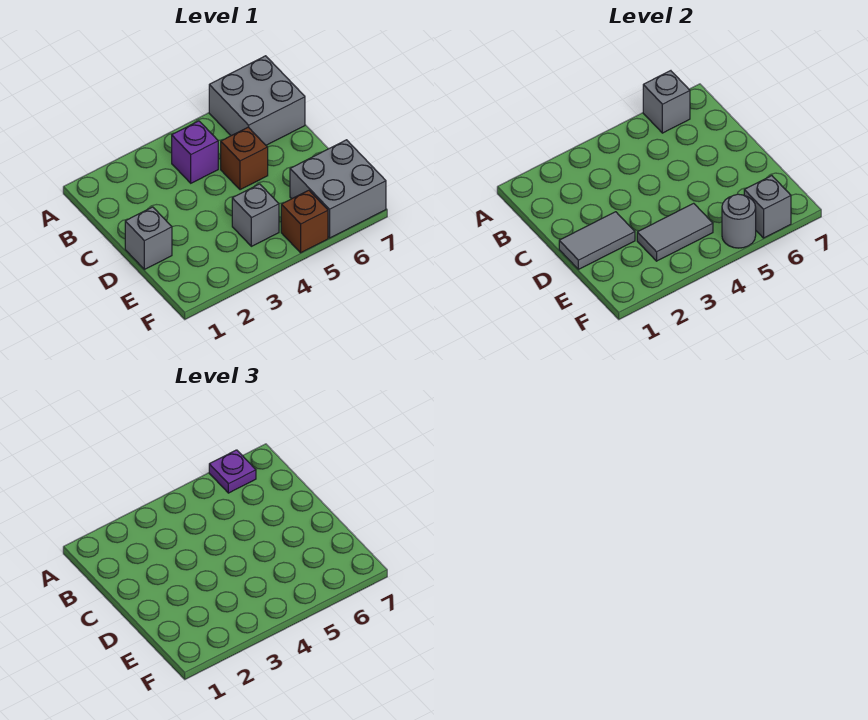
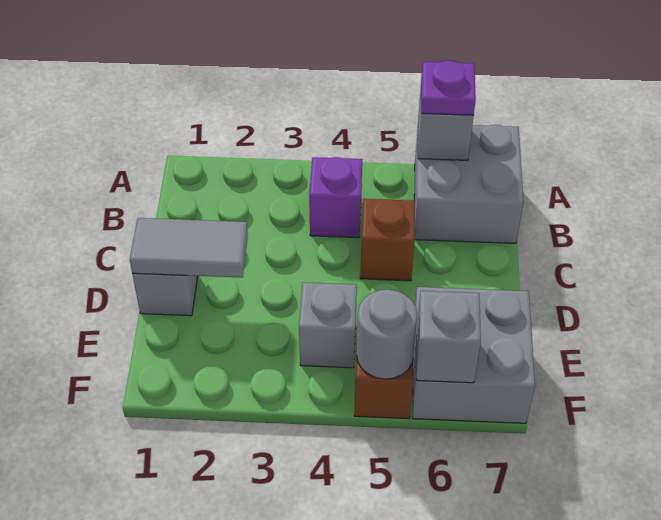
grey tile E3:E4 level 2 -> none

